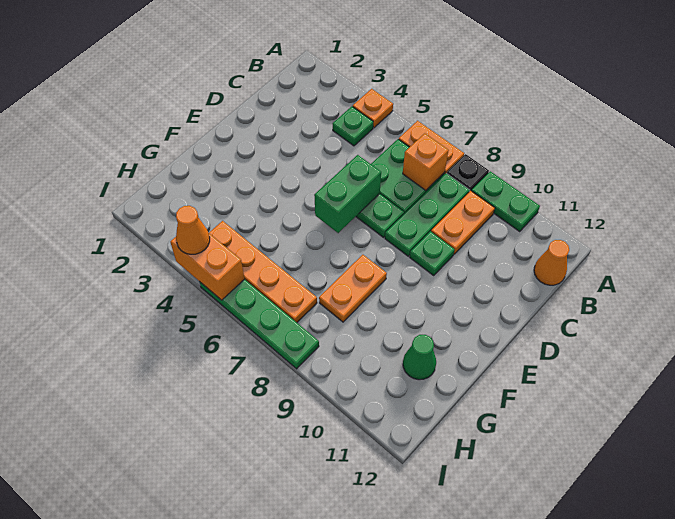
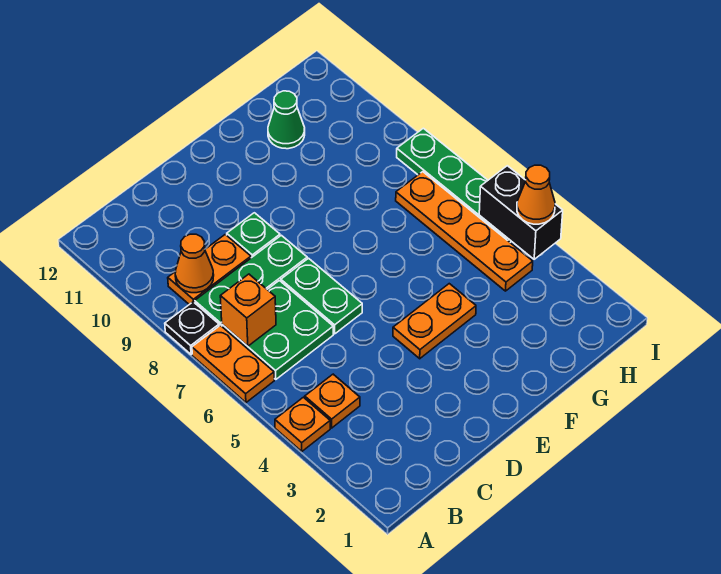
green plate A9:A10 level 1 -> none
green plate B4 level 1 -> orange plate B4 level 1
orange cone B12 level 1 -> orange cone B9 level 2
green brick D6:E6 level 2 -> none
orange plate F8:G8 level 1 -> orange plate E4:F4 level 1
orange brick I4:I5 level 2 -> black brick I4:I5 level 2

